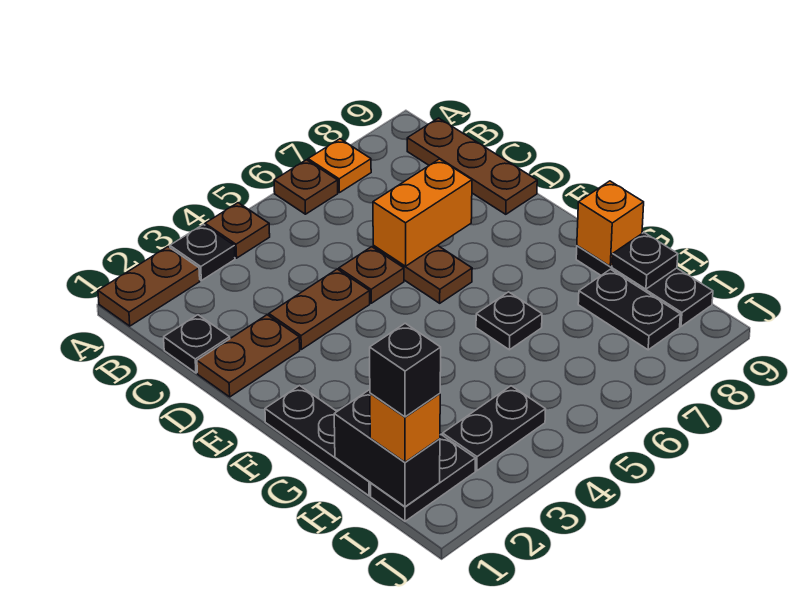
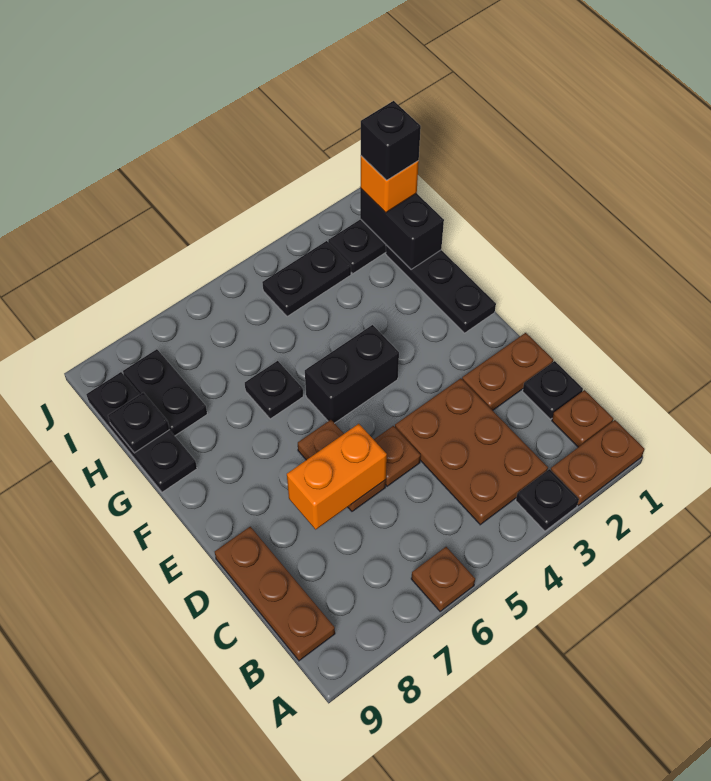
brown plate A4 level 1 -> brown plate B1 level 1
orange plate A7 level 1 -> none
brown plate D3:D4 level 1 -> brown plate B3:D4 level 1
none -> black brick F4:F5 level 1
orange brick G9 level 2 -> none

